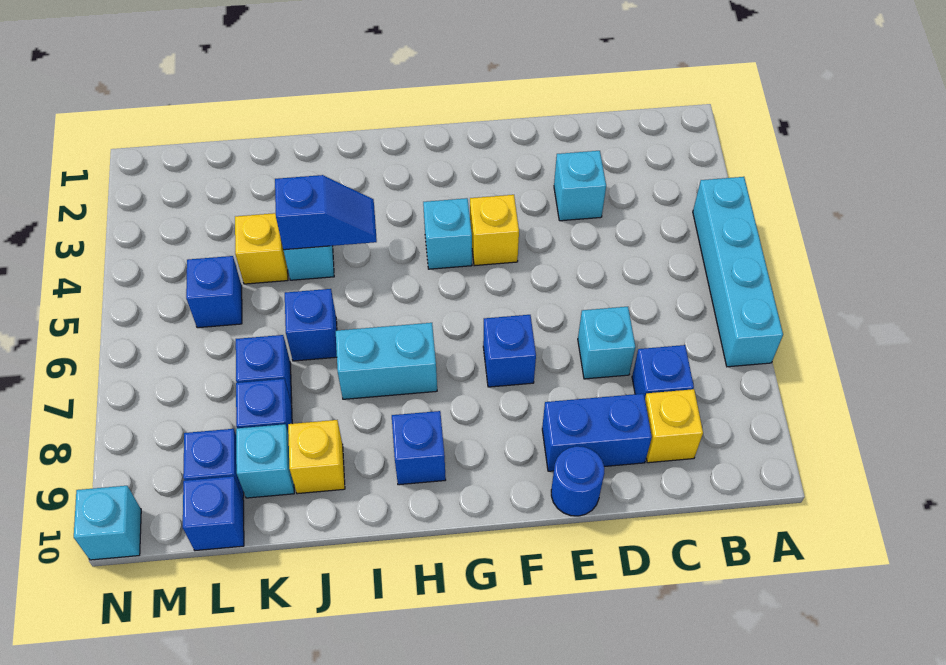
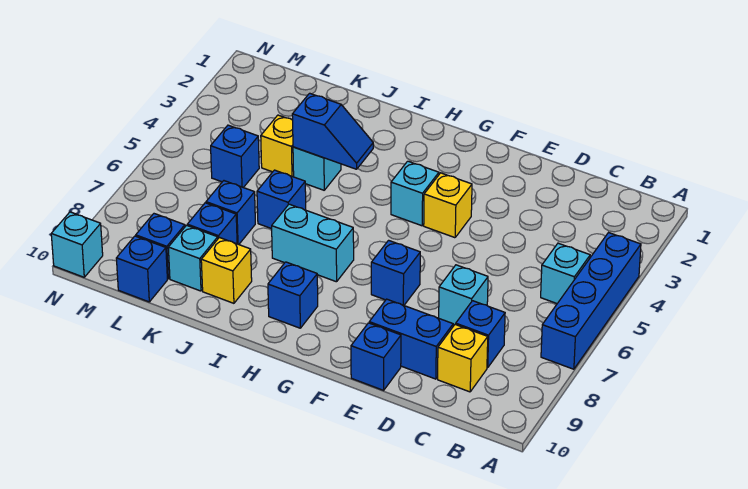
cyan brick A4:A7 level 1 -> blue brick A4:A7 level 1
cyan brick D3 level 1 -> cyan brick B5 level 1
blue round brick E10 level 1 -> blue brick E10 level 1

